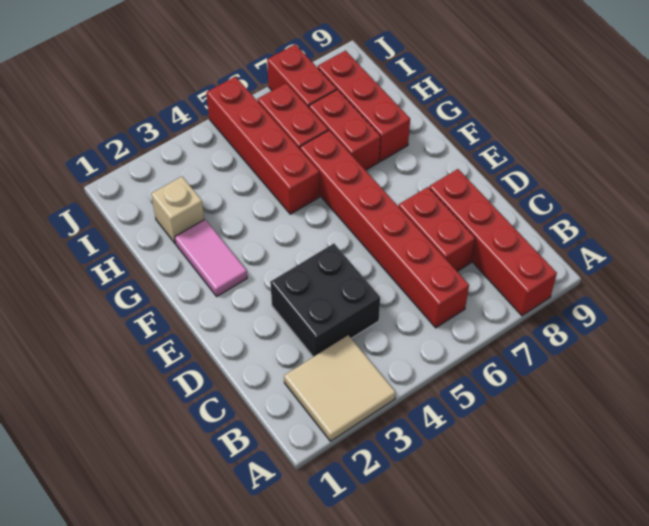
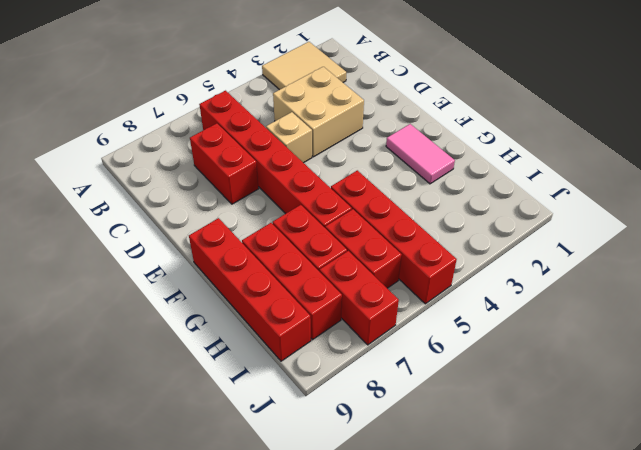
red brick A8:D8 level 1 -> red brick F9:I9 level 1
black brick C3:D4 level 1 -> tan brick C3:D4 level 1
tan brick H2 level 1 -> tan brick D5 level 1

